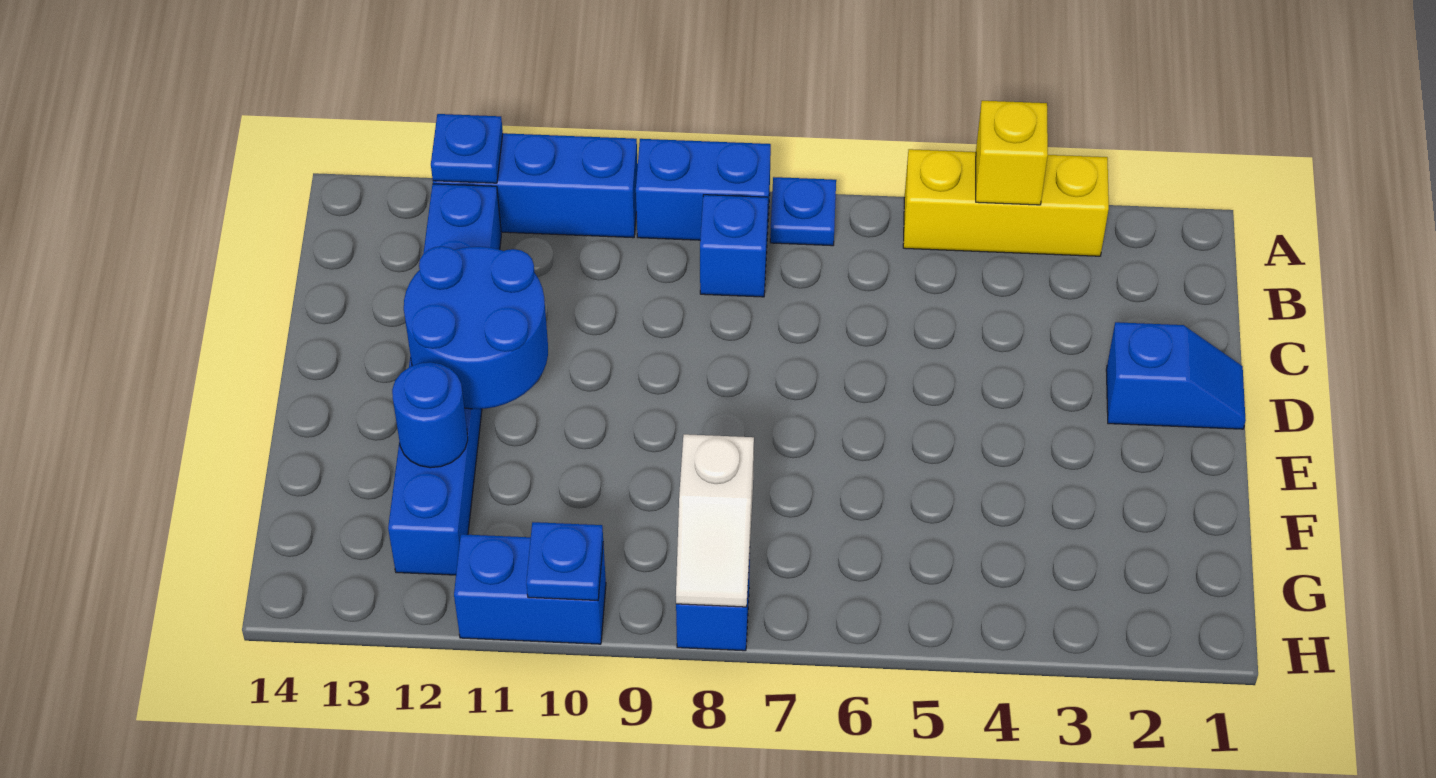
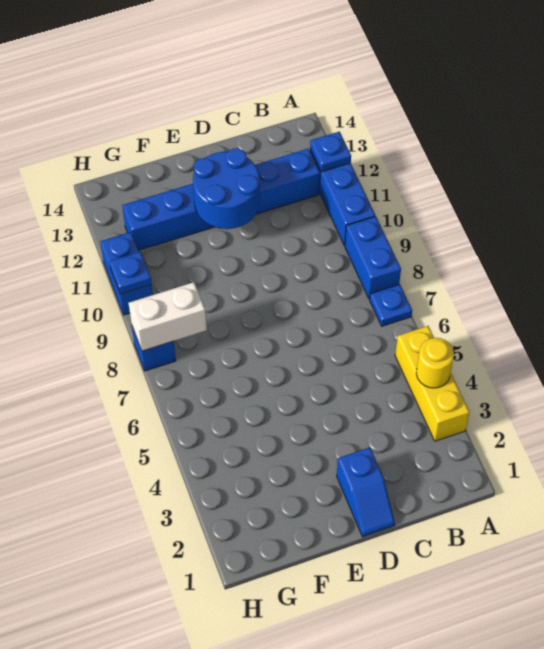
yellow brick A4 level 2 -> yellow round brick A4 level 2
blue brick B8 level 1 -> none
blue round brick F12 level 2 -> none
white slope G8:H8 level 2 top G -> white brick G8:H8 level 2

